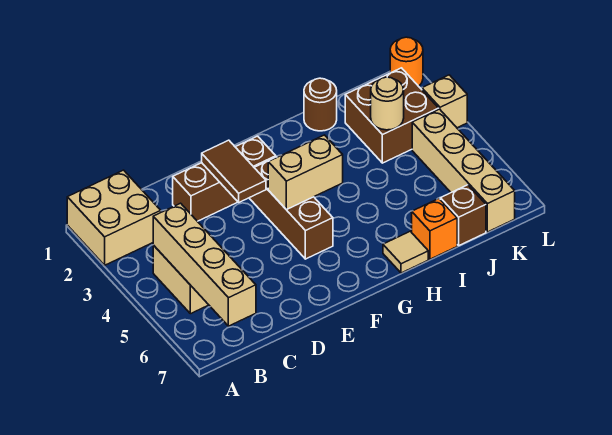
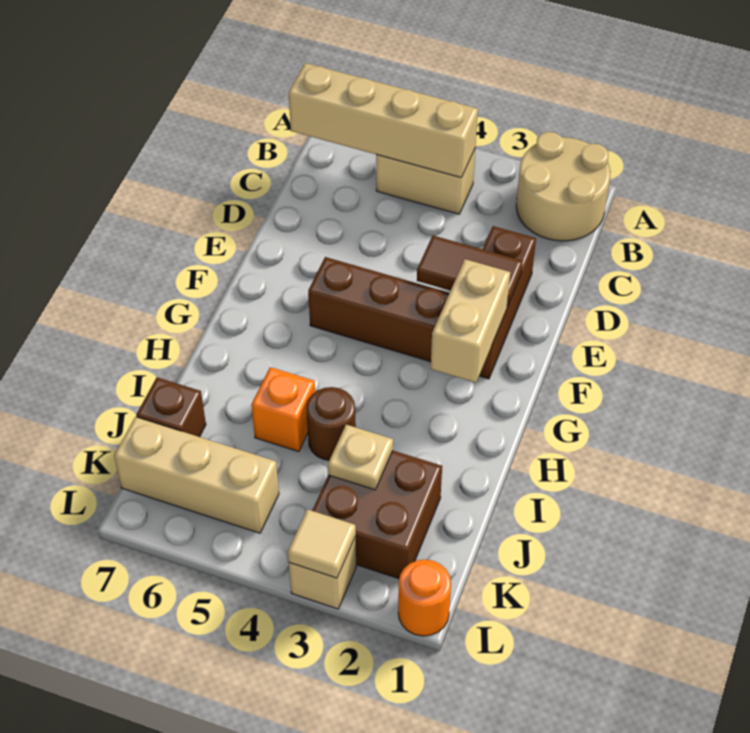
tan brick A1:B2 level 1 -> tan round brick A1:B2 level 1
tan brick F4:G4 level 2 -> tan brick F2:G2 level 2
tan tile H7 level 1 -> tan tile L3 level 2
brown round brick I1 level 1 -> brown round brick I4 level 1
orange brick I7 level 1 -> orange brick I5 level 1
tan round brick J3 level 2 -> tan plate J3 level 2
tan brick K4:K7 level 1 -> tan brick K5:K7 level 1

